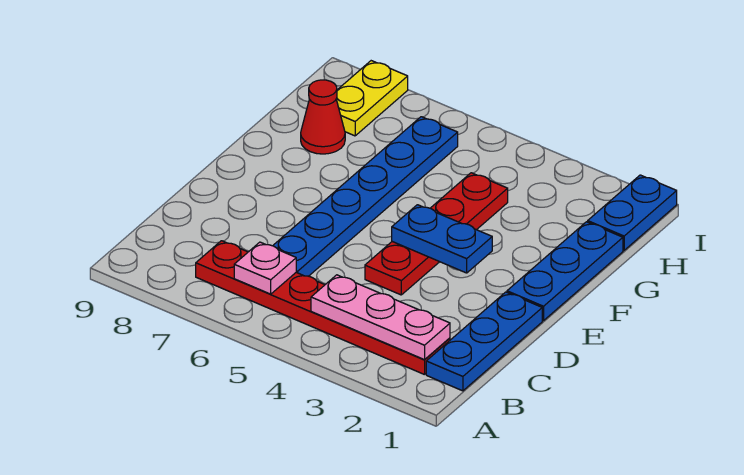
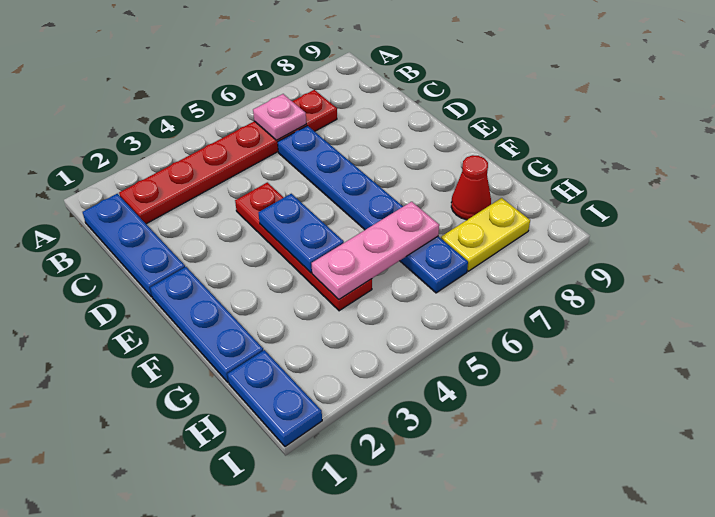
pink plate B2:B4 level 2 -> pink plate G4:G6 level 2
blue plate E3:E4 level 2 -> blue plate E4:F4 level 2
yellow plate H8:I8 level 1 -> yellow plate H7:H8 level 1

